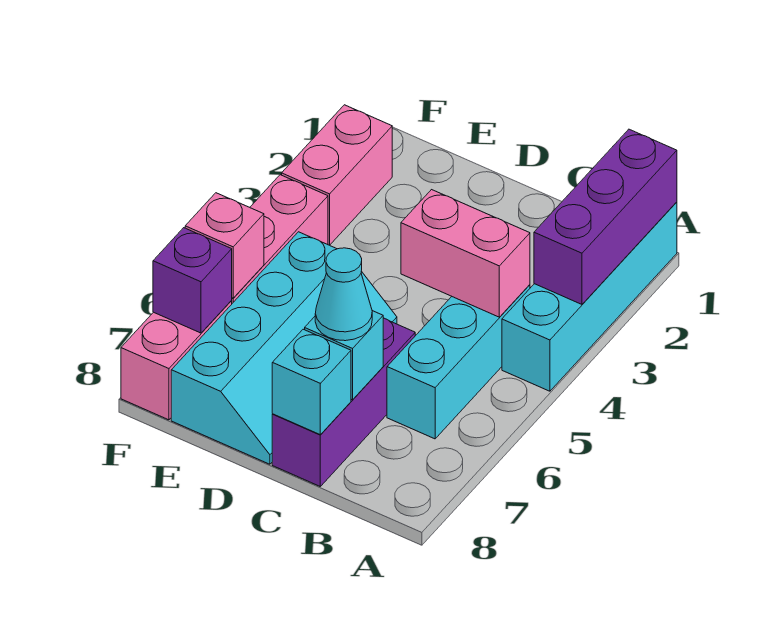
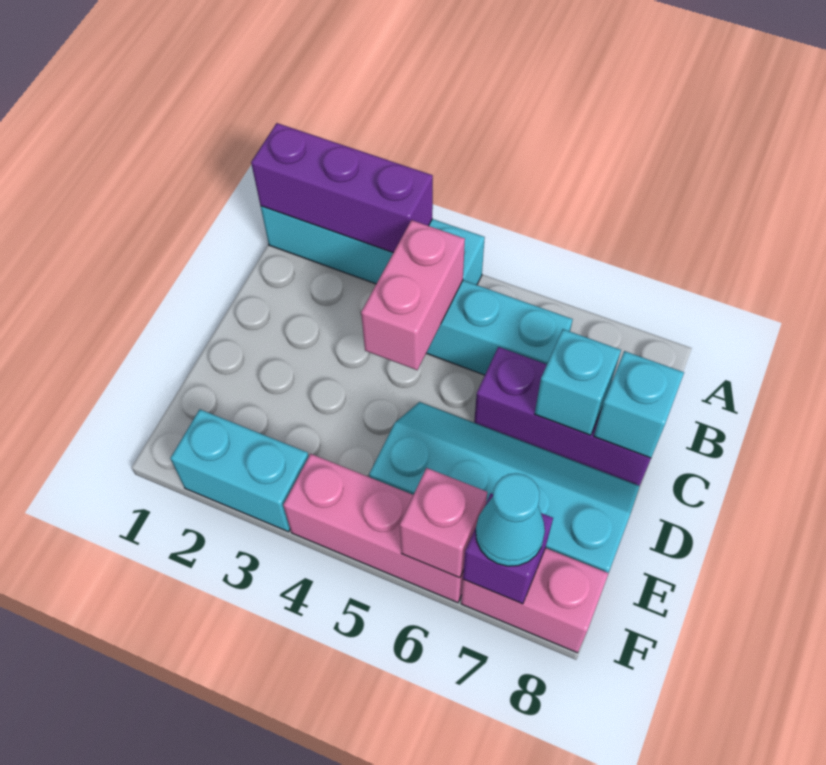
cyan cone C7 level 3 -> cyan cone F7 level 3
pink brick F2:F3 level 1 -> cyan brick F2:F3 level 1

